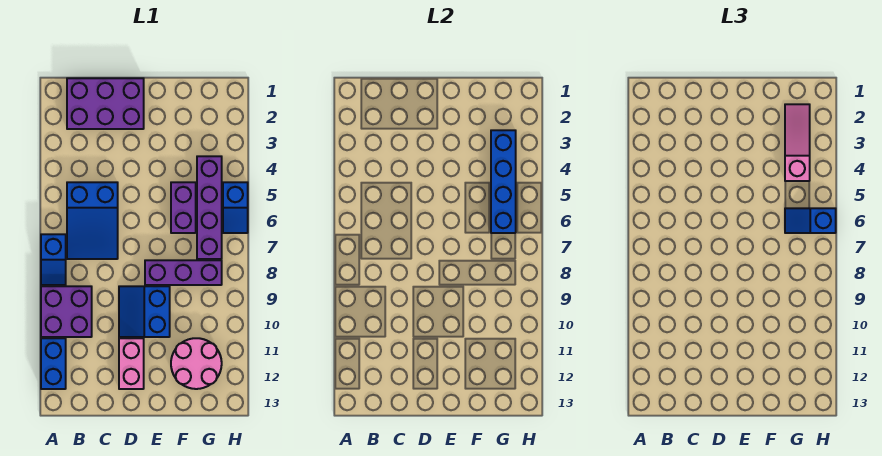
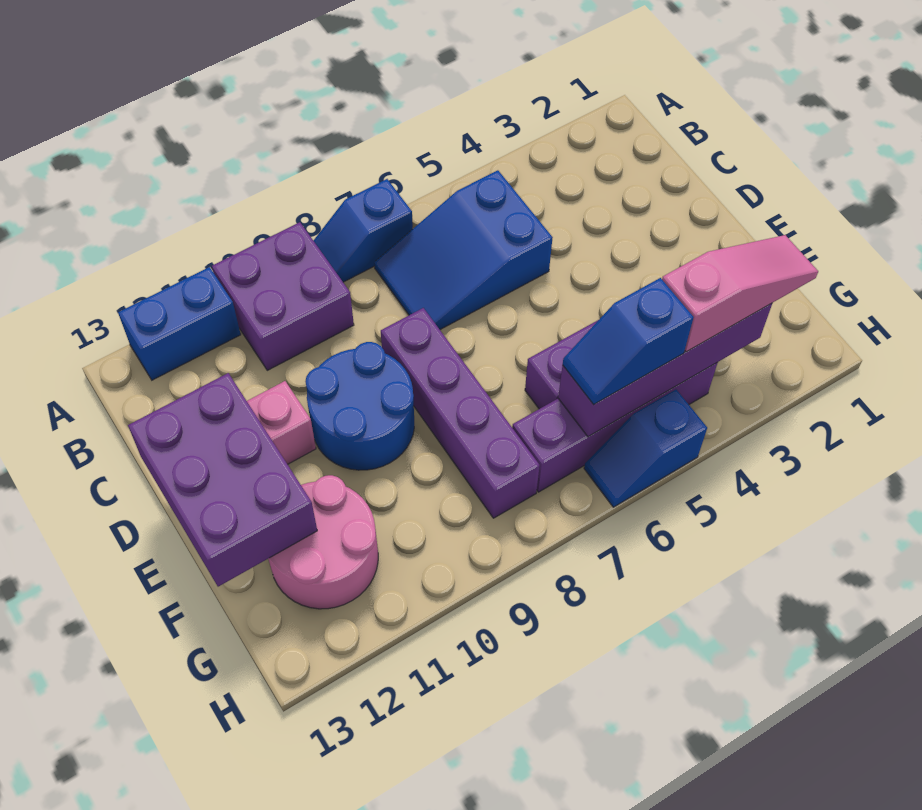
purple brick B1:D2 level 1 -> purple brick D12:F13 level 2
blue slope D9:E10 level 1 top E -> blue round brick D9:E10 level 1
purple brick E8:G8 level 1 -> purple brick D8:G8 level 1
blue brick G3:G6 level 2 -> purple brick G3:G6 level 2
blue slope G6:H6 level 3 top H -> blue slope G5:G6 level 3 top 5

